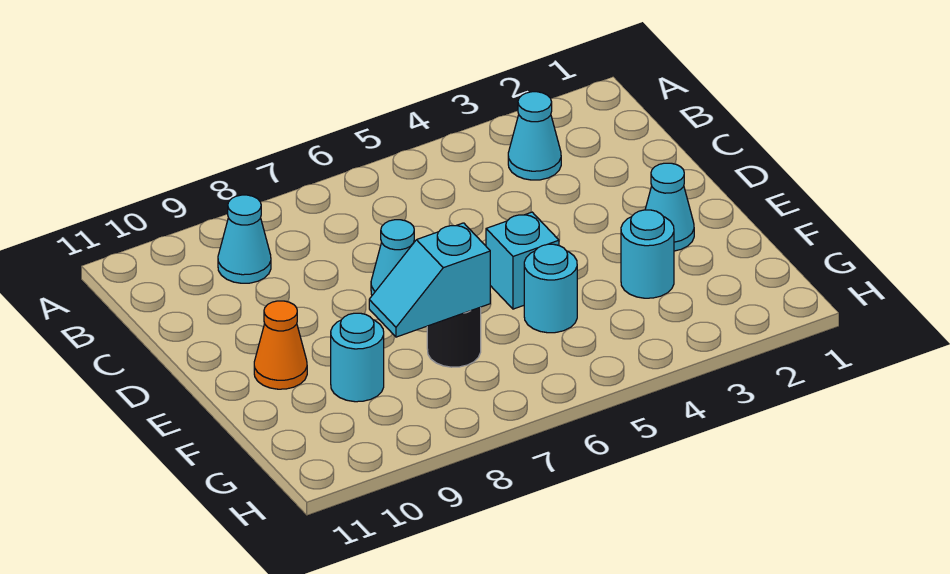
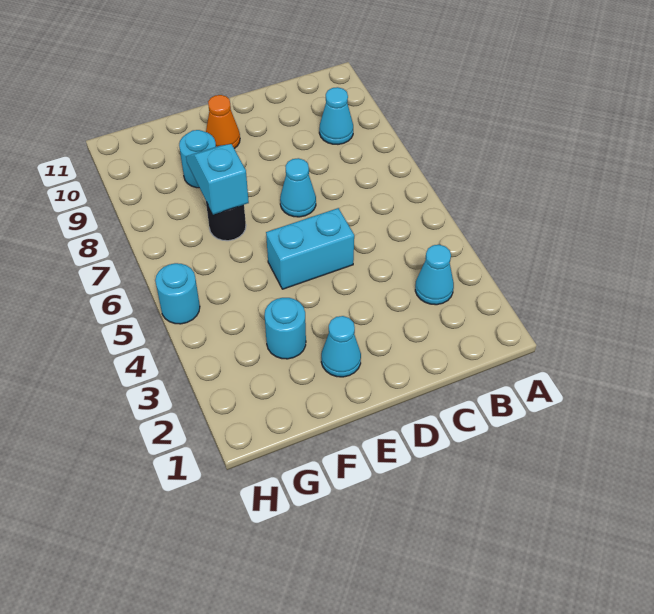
cyan brick E5 level 1 -> cyan brick D5:E5 level 1
cyan round brick F5 level 1 -> cyan round brick H5 level 1

